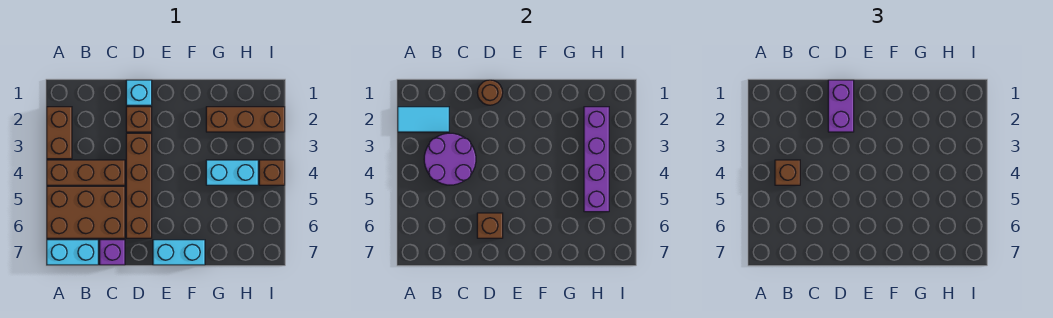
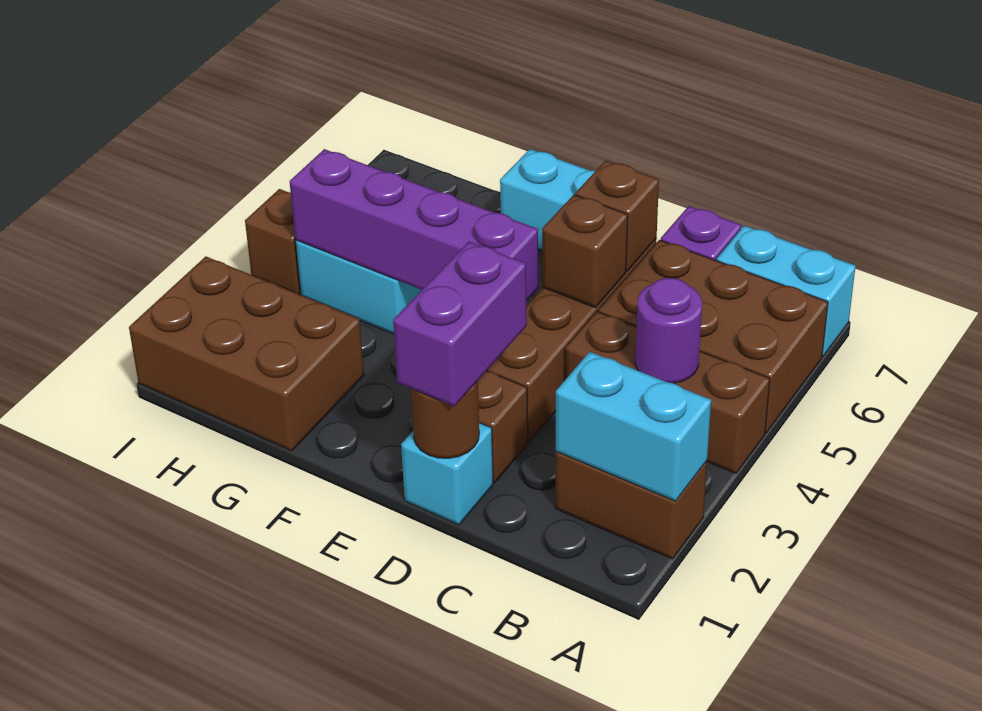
brown brick A2:A3 level 1 -> brown brick A2:B2 level 1
cyan tile A2:B2 level 2 -> cyan brick A2:B2 level 2
purple round brick B3:C4 level 2 -> purple round brick B4 level 2
brown brick B4 level 3 -> brown brick D5 level 2
brown brick G2:I2 level 1 -> brown brick G1:I2 level 1
purple brick H2:H5 level 2 -> purple brick E4:H4 level 2

